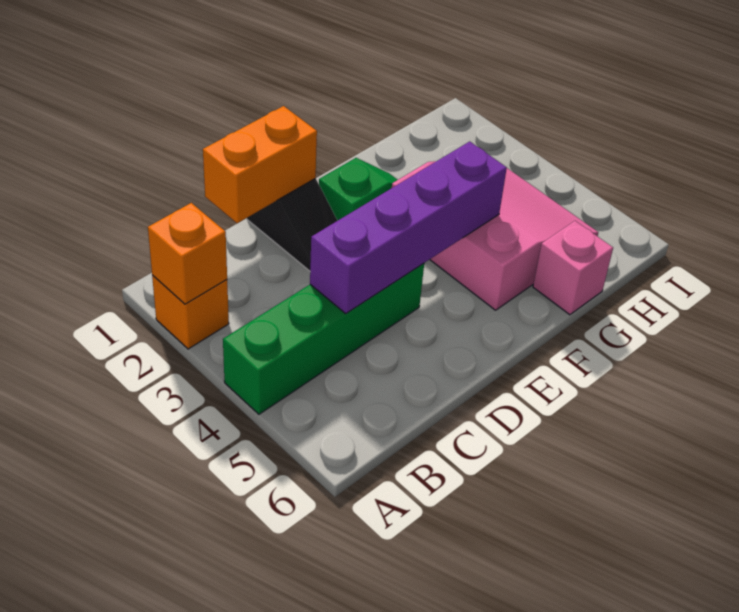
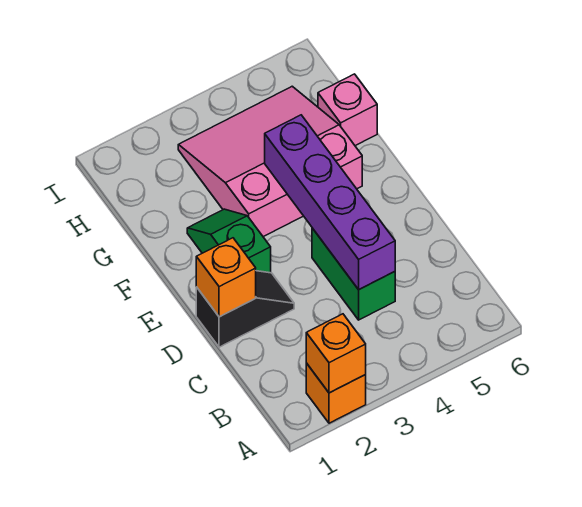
green brick A4:D4 level 1 -> green brick C4:D4 level 1
orange brick C1:D1 level 2 -> orange brick D1 level 2

